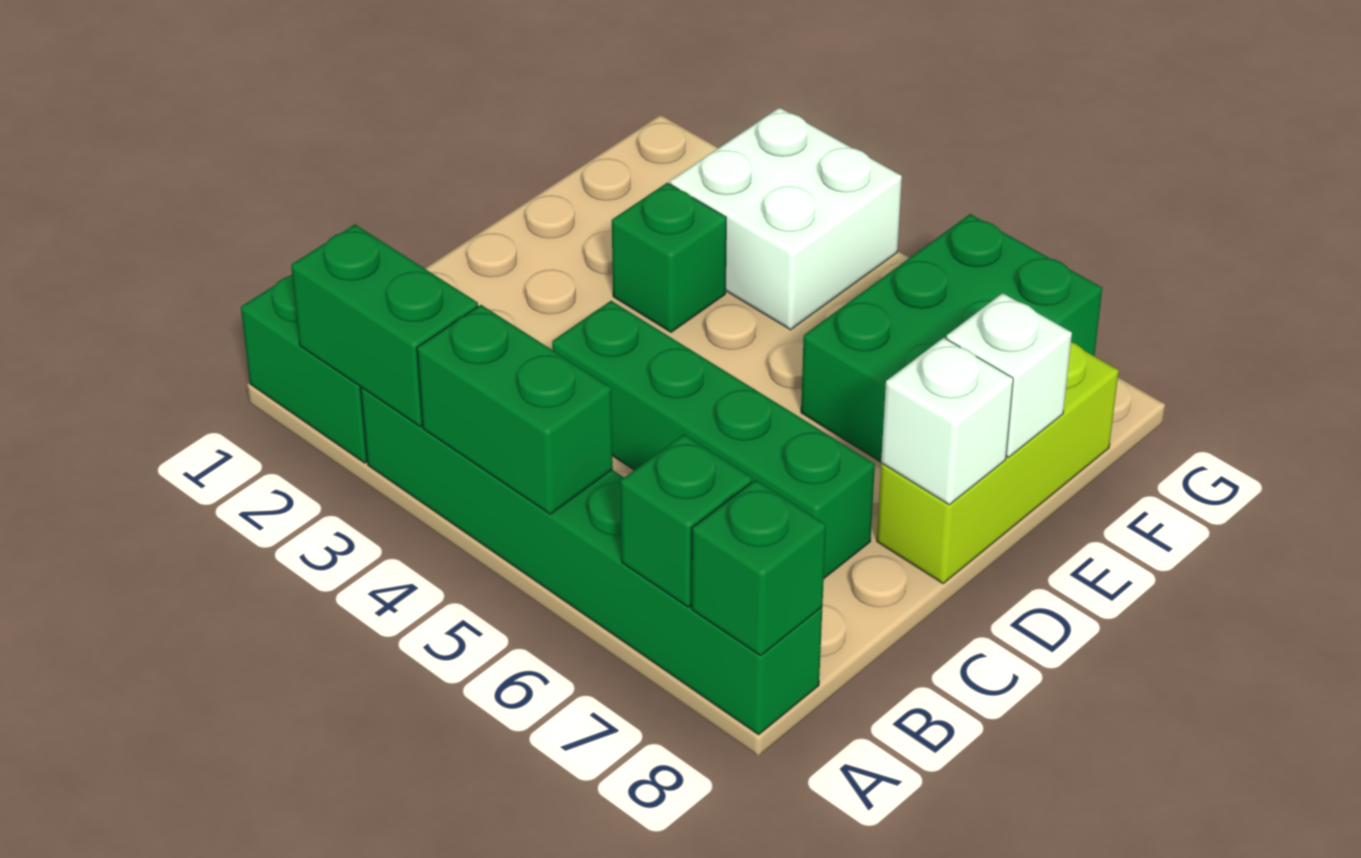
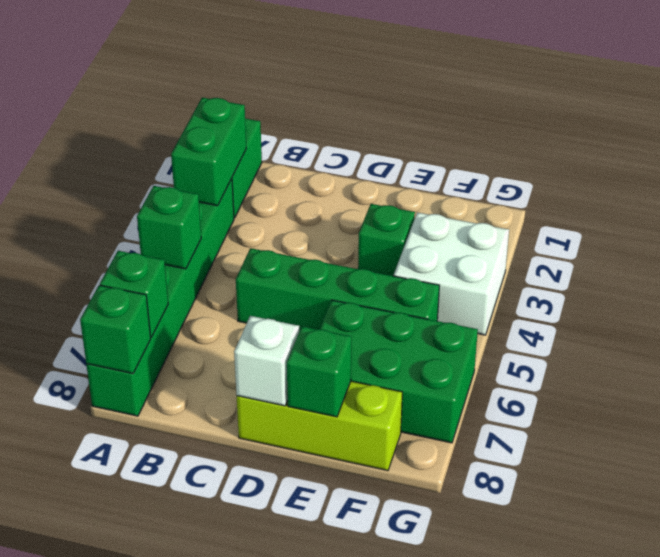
green brick A4:A5 level 2 -> green brick A5 level 2
green brick C4:C7 level 1 -> green brick C5:F5 level 1
white brick E8 level 2 -> green brick E8 level 2

